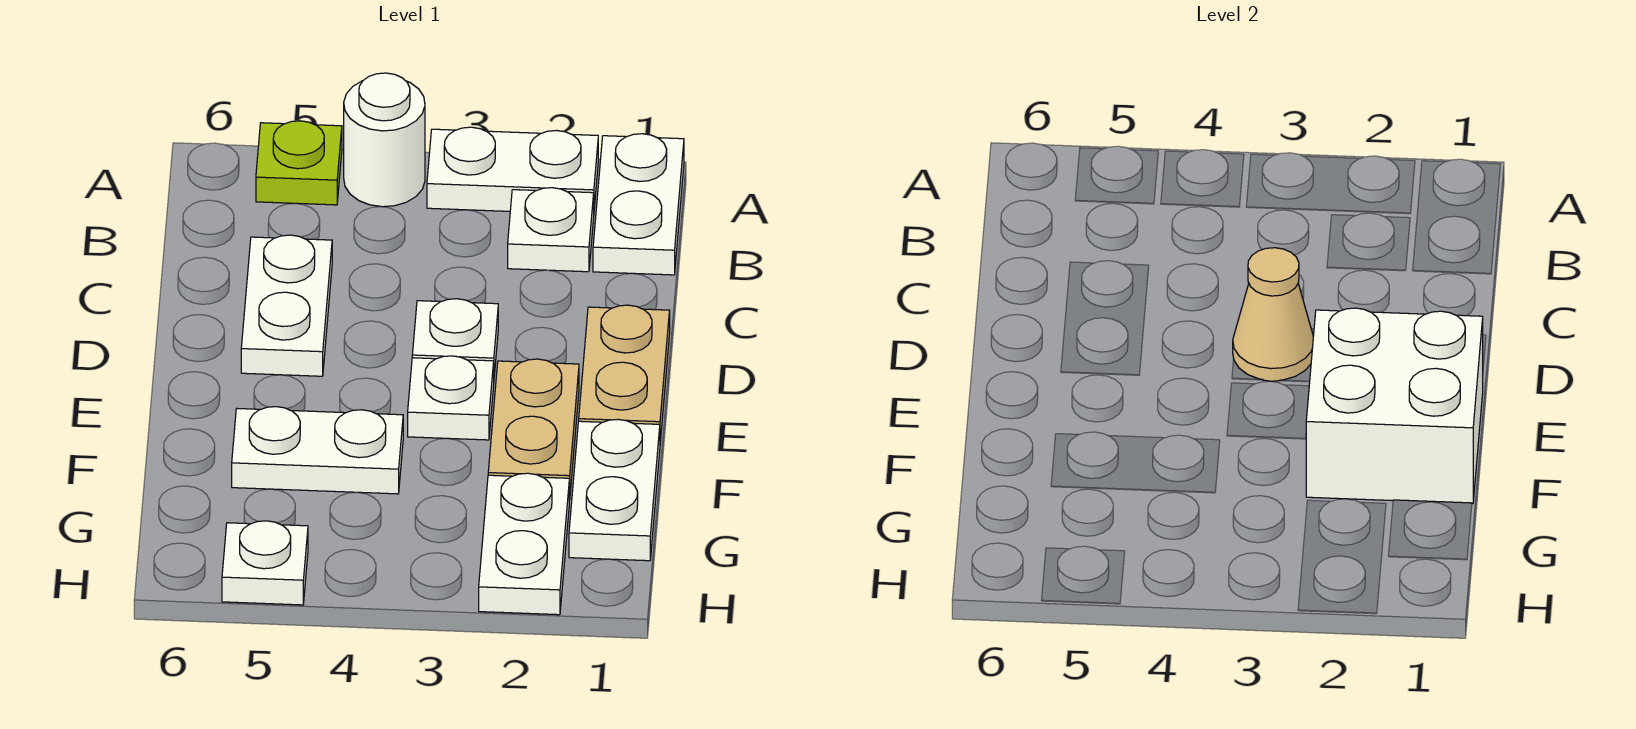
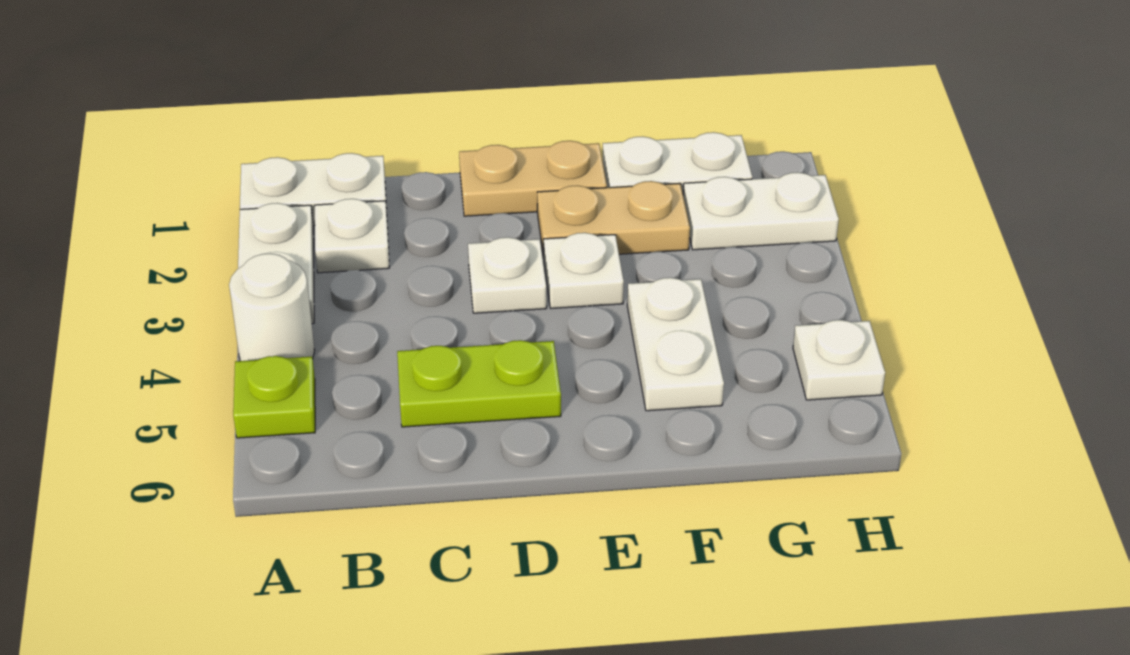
white plate C5:D5 level 1 -> lime plate C5:D5 level 1
tan cone D3 level 2 -> none
white brick E1:F2 level 2 -> none

